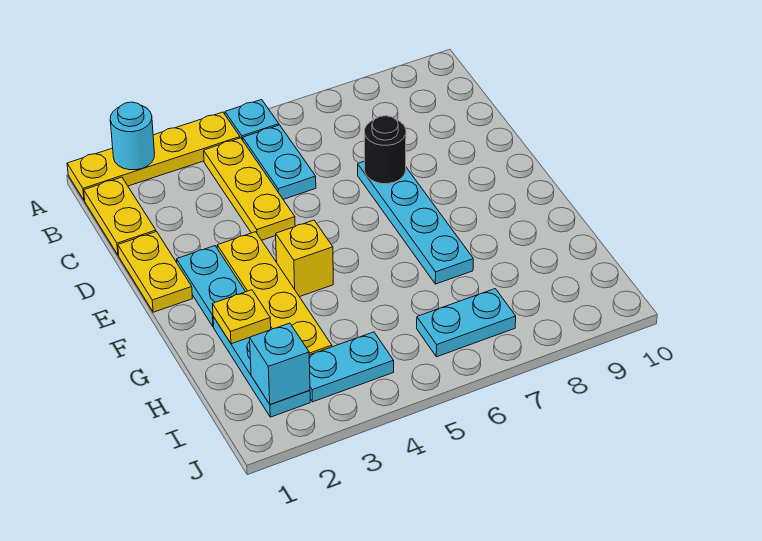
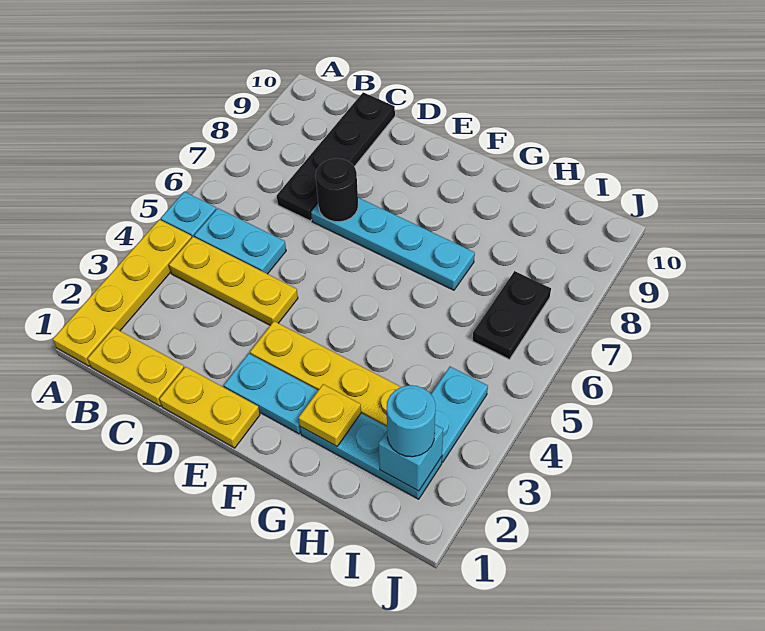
cyan round brick A2 level 2 -> cyan round brick I2 level 3
none -> black plate C7:C10 level 1
yellow brick F4 level 1 -> none
cyan plate I6:I7 level 1 -> black plate I6:I7 level 1

